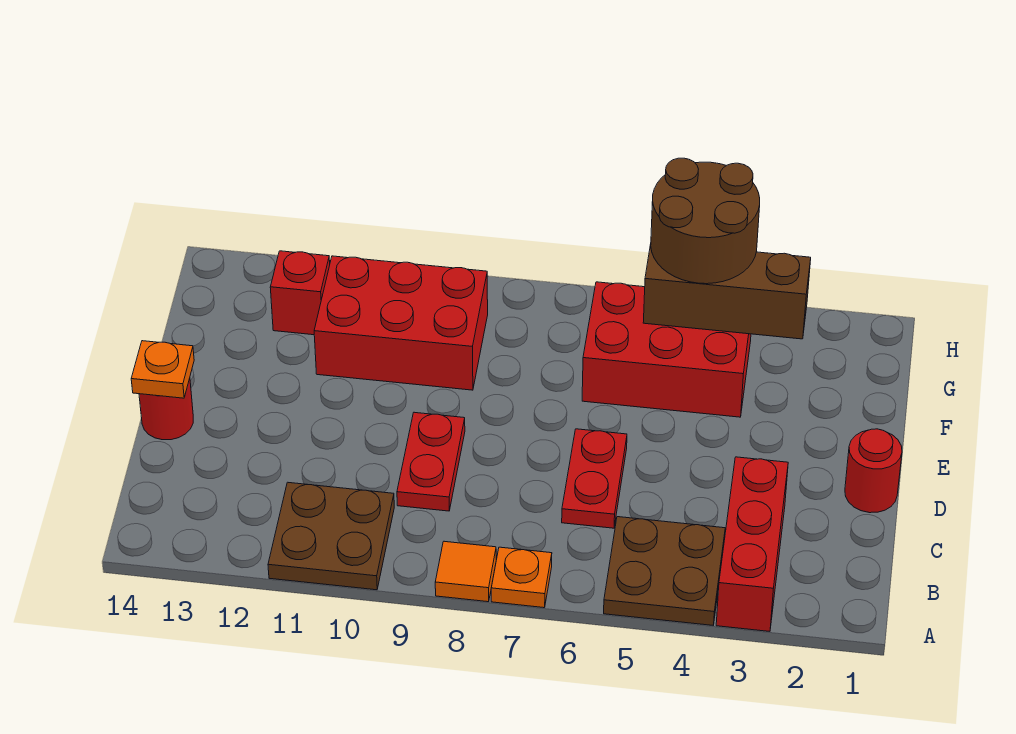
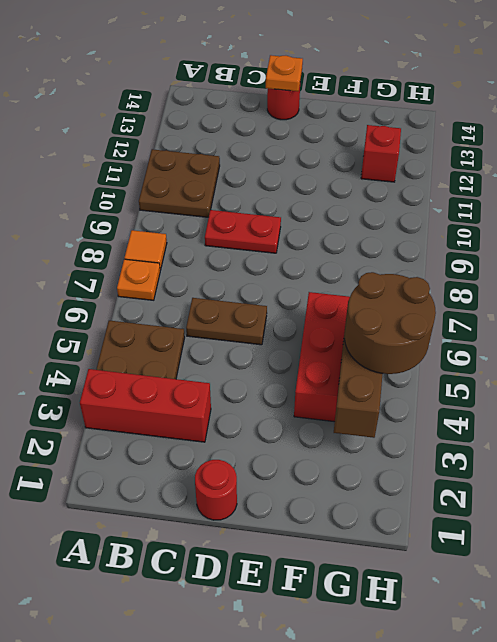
red plate C6:D6 level 1 -> brown plate C6:D6 level 1
red brick F9:G11 level 1 -> none

